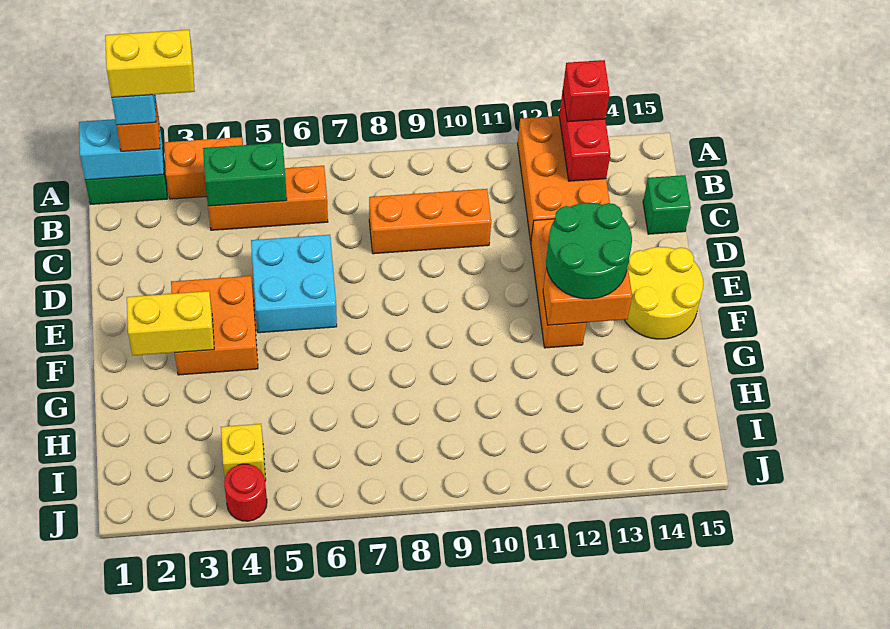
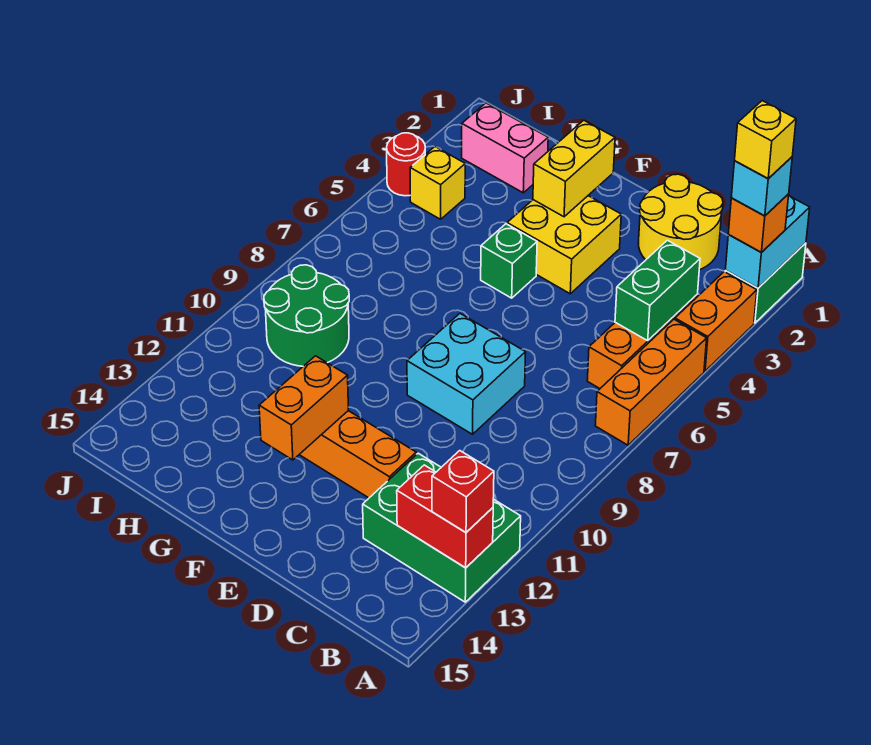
yellow brick A2:A3 level 5 -> yellow brick A2 level 5
orange brick A12:C13 level 1 -> green brick A12:C13 level 1
orange brick C8:C10 level 1 -> orange brick A5:A7 level 1
green brick C15 level 1 -> green brick F5 level 1
cyan brick D5:E6 level 1 -> cyan brick D8:E9 level 1
orange brick E3:F4 level 1 -> yellow brick E3:F4 level 1
green round brick E12:F13 level 3 -> green round brick H9:I10 level 1
yellow round brick E14:F15 level 1 -> yellow round brick C1:D2 level 1
none -> pink brick H2:I2 level 1

